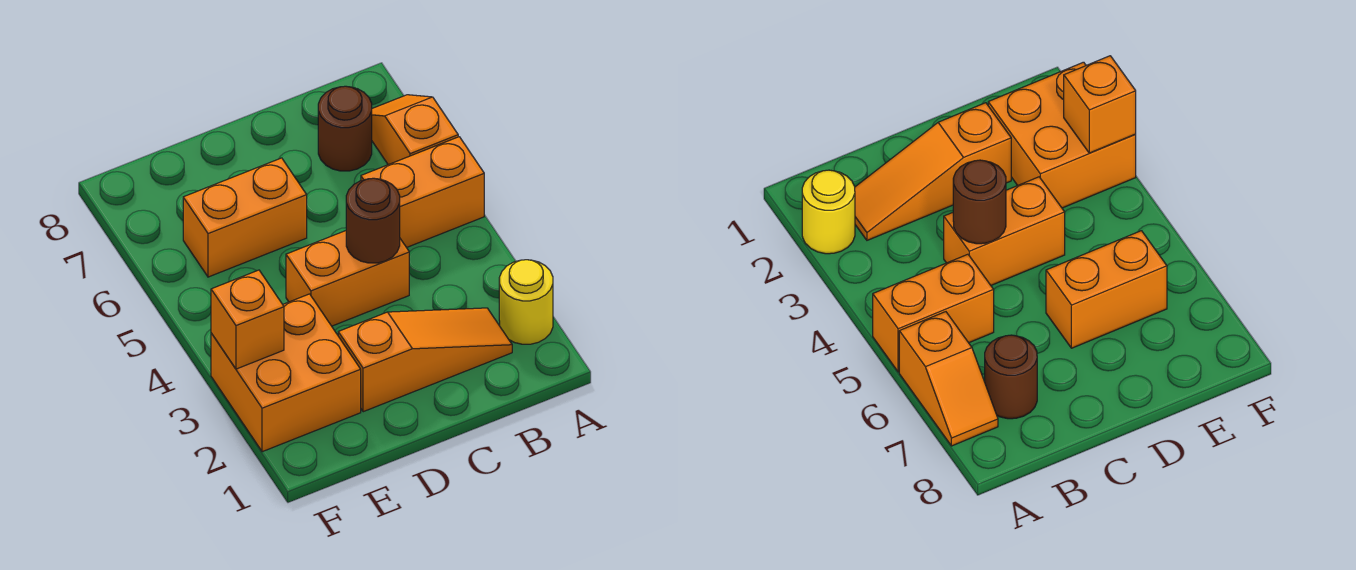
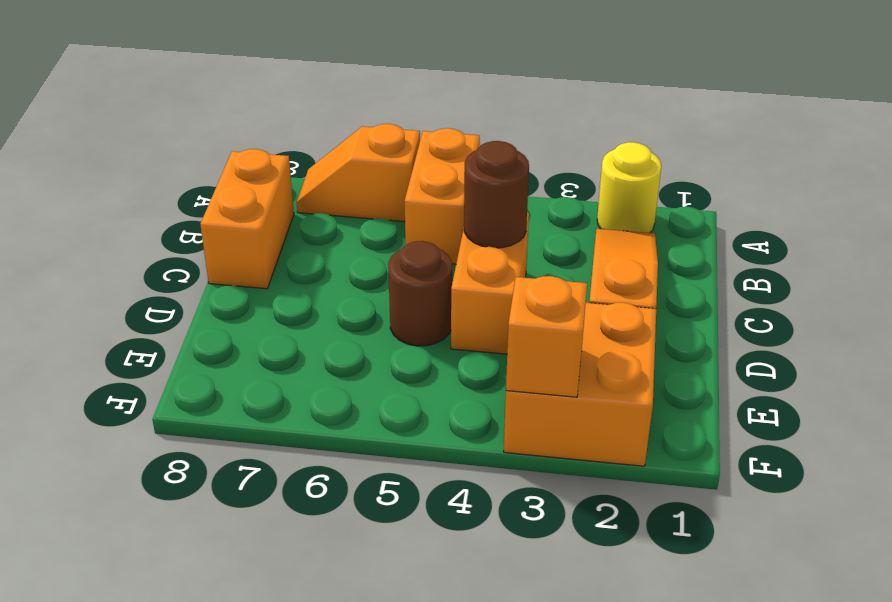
brown round brick B7 level 1 -> brown round brick D5 level 1
orange brick D6:E6 level 1 -> orange brick B8:C8 level 1

